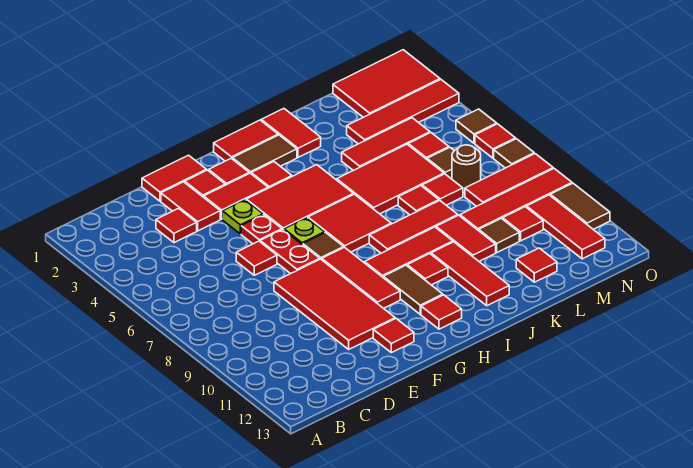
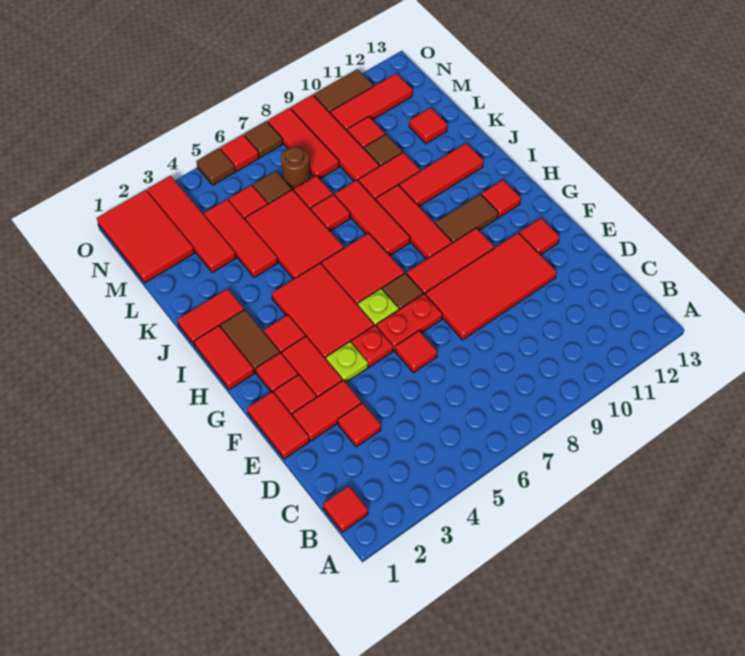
red tile I10 level 1 -> red tile B1 level 1

